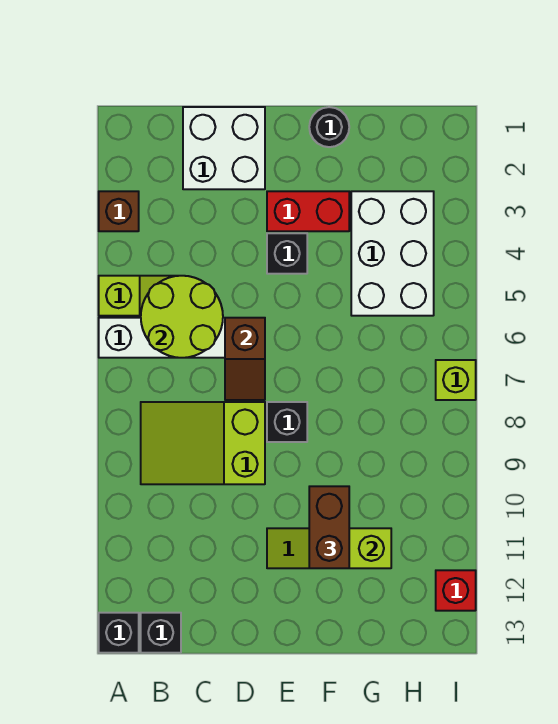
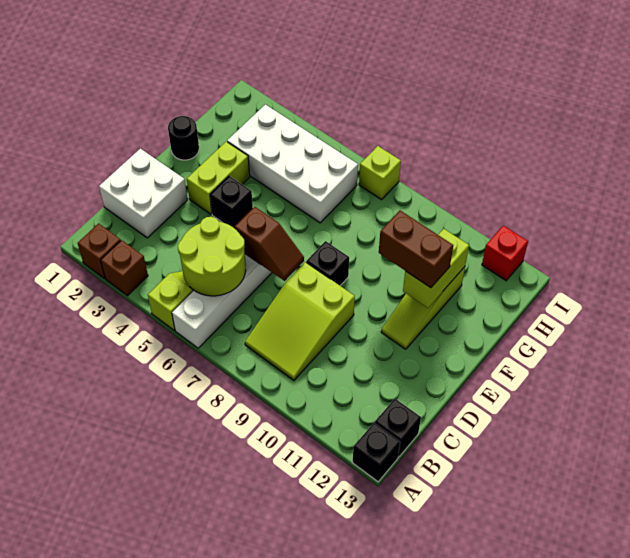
none -> brown brick A2 level 1
red brick E3:F3 level 1 -> lime brick E3:F3 level 1
white brick G3:H5 level 1 -> white brick G3:H6 level 1

